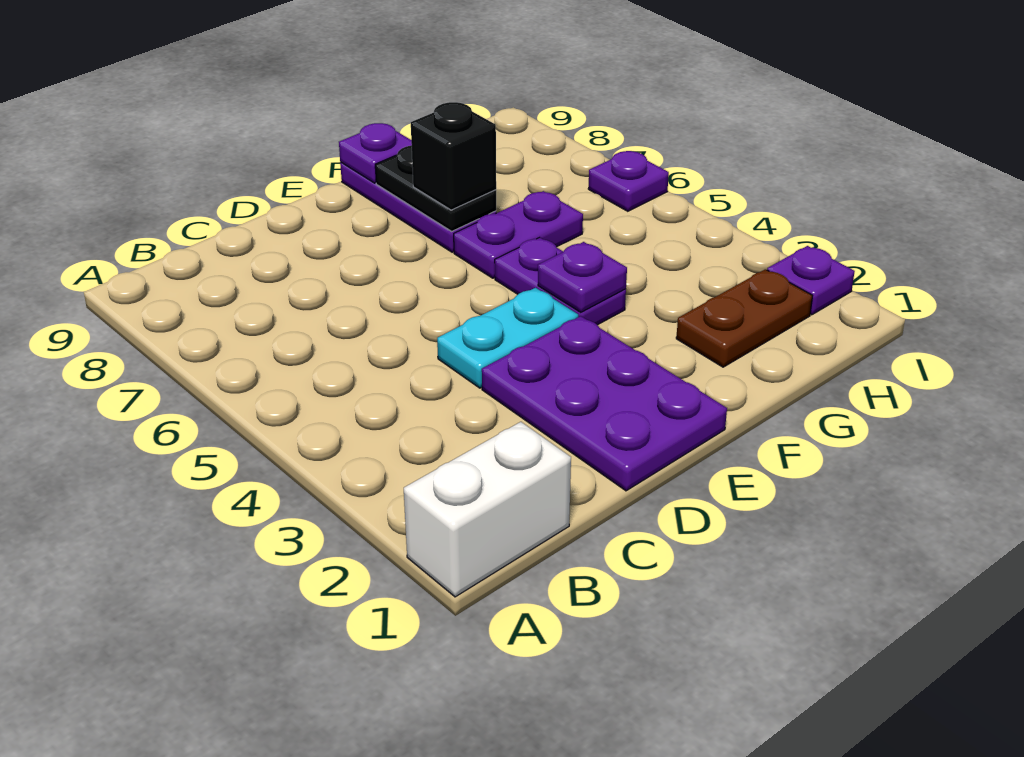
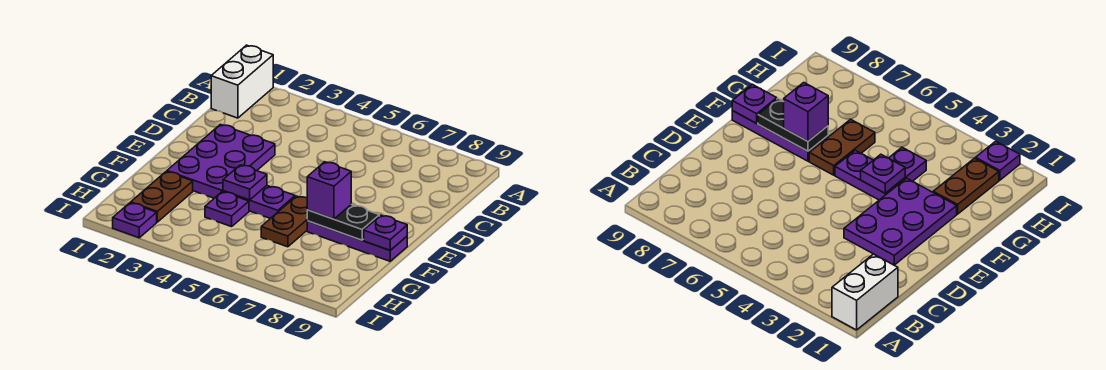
purple plate D1:E3 level 1 -> purple plate D2:F3 level 1
cyan plate D4:E4 level 1 -> none
purple plate F6:G6 level 1 -> brown plate F6:G6 level 1
black brick F7 level 3 -> purple brick F7 level 3
purple plate I6 level 1 -> purple plate G4 level 1

